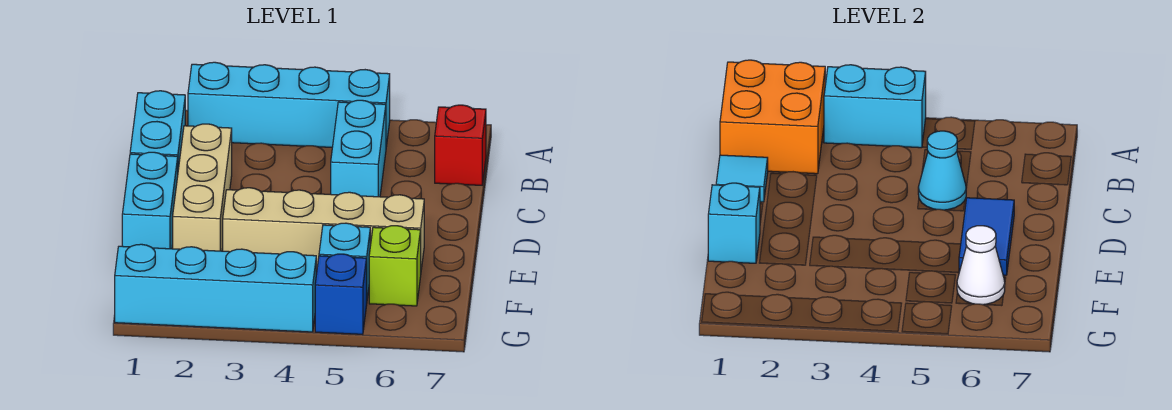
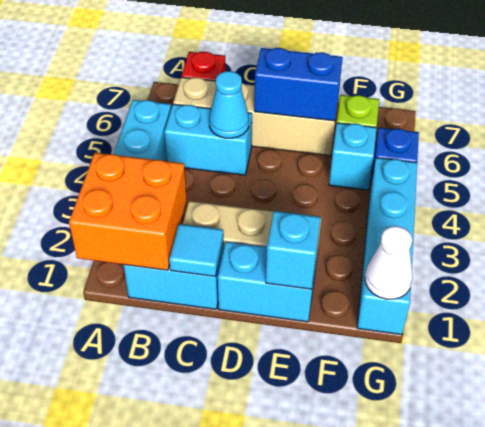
cyan brick A3:A4 level 2 -> none
blue tile D6:E6 level 2 -> blue brick D6:E6 level 2
tan brick E3:E6 level 1 -> tan brick B6:E6 level 1
white cone F6 level 2 -> white cone G1 level 2

